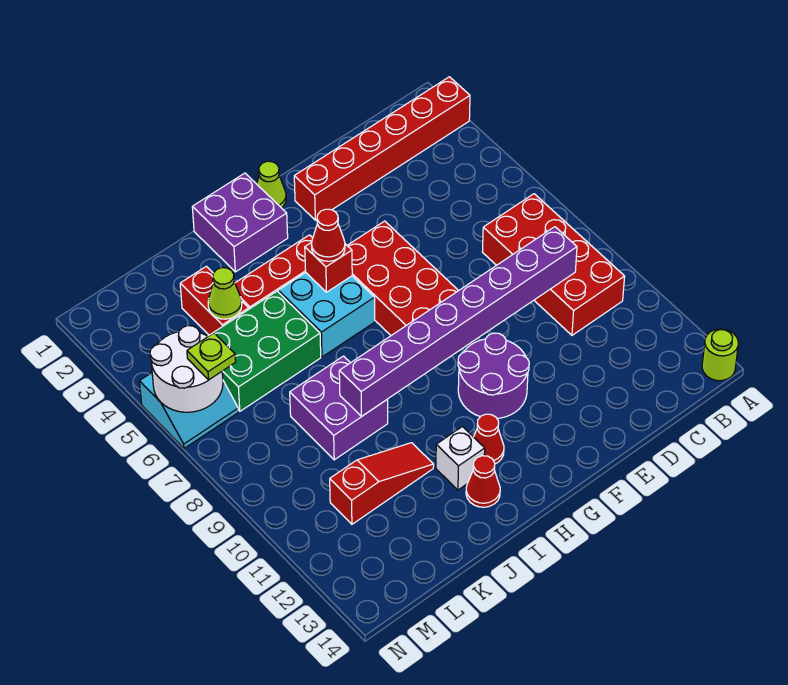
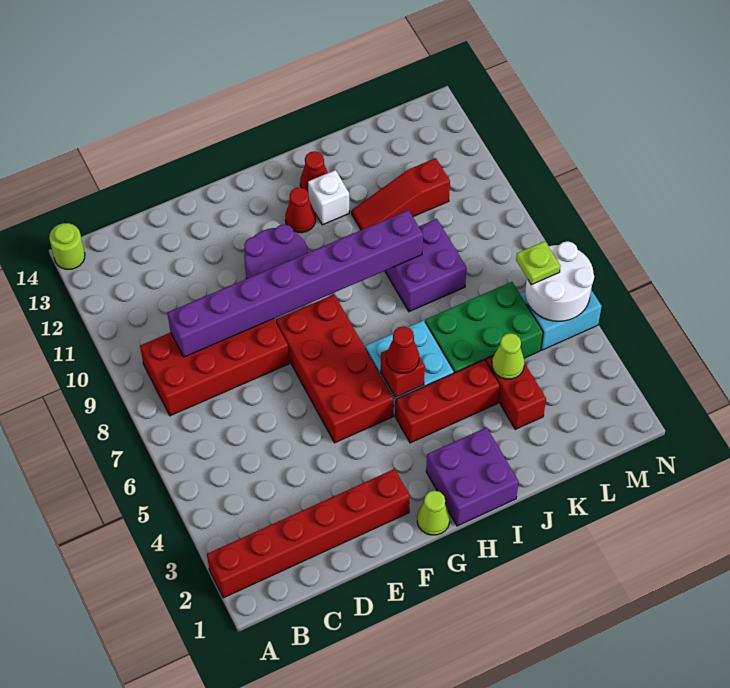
red brick B7:C10 level 1 -> red brick B8:E9 level 1

